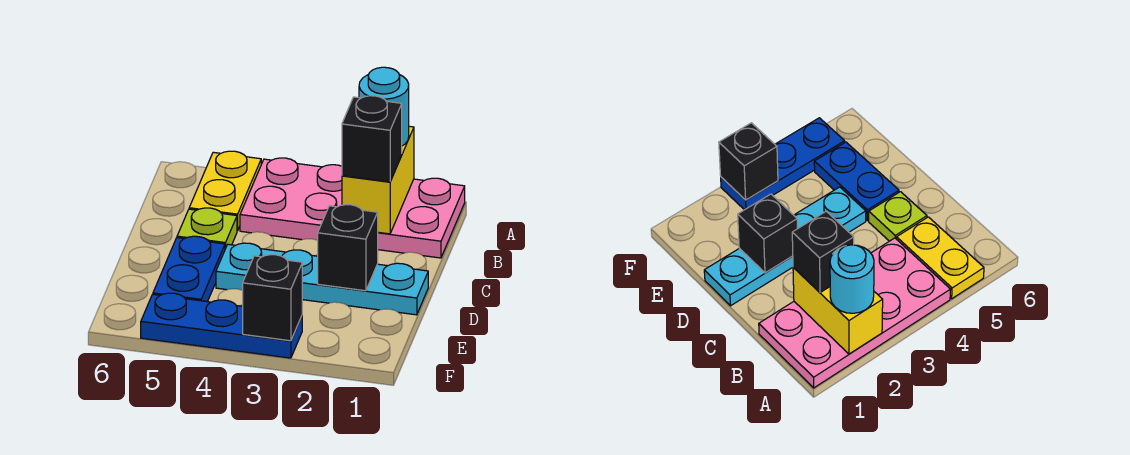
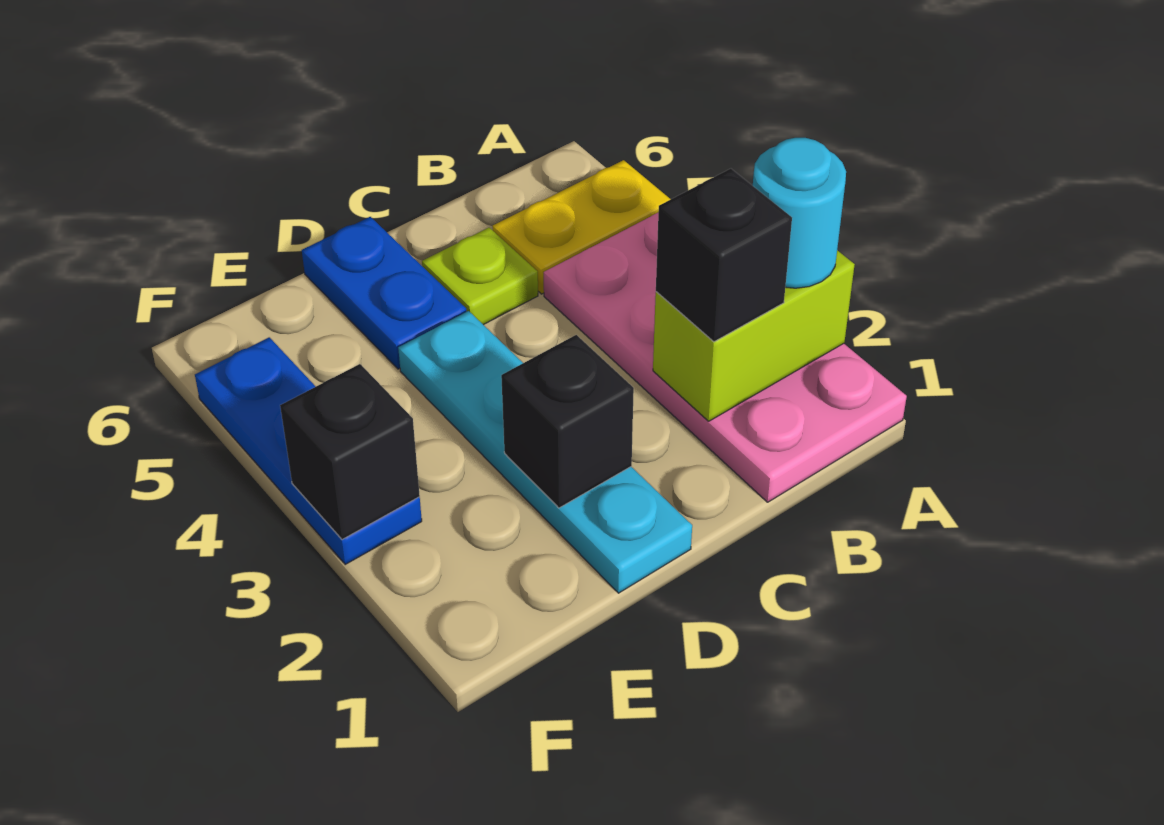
yellow brick A2:B2 level 2 -> lime brick A2:B2 level 2
blue plate D5:E5 level 1 -> blue plate D5:D6 level 1

